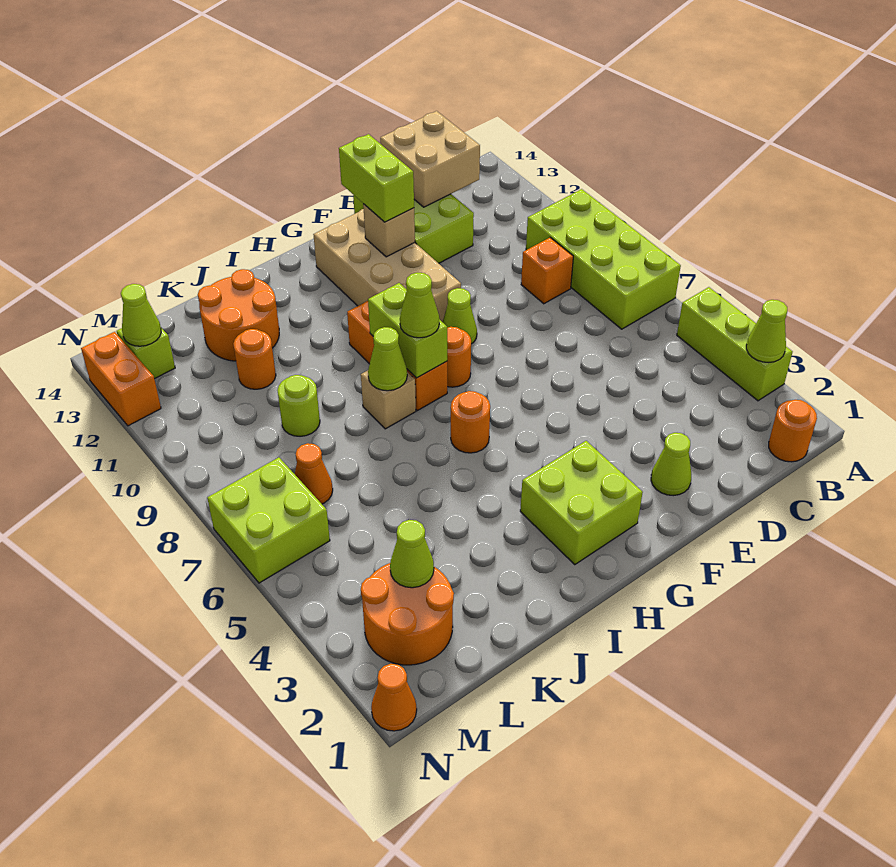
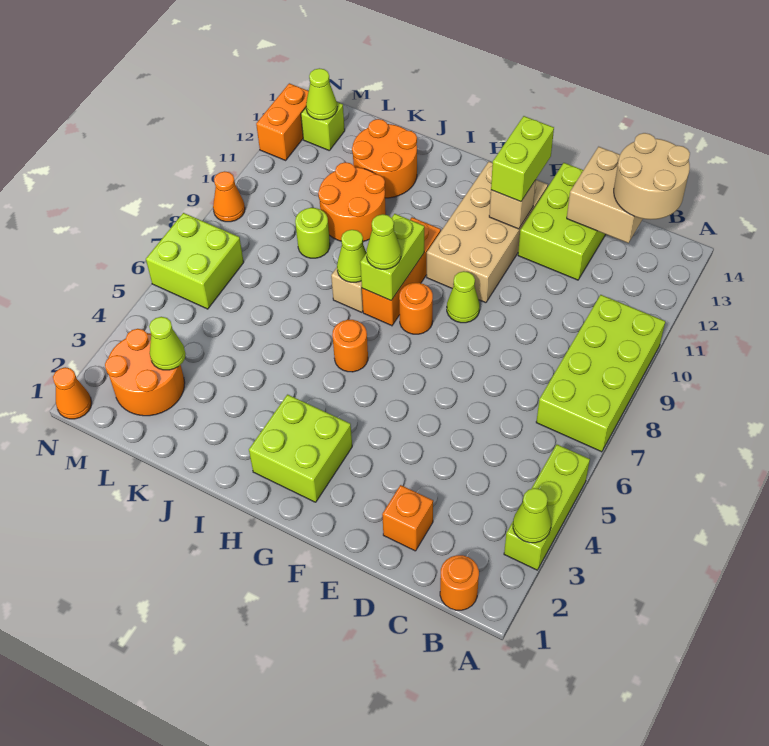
none -> tan round brick B13:C14 level 3
orange brick C9 level 1 -> orange brick D2 level 1
lime cone E2 level 1 -> none
orange round brick K11 level 1 -> orange round brick J10:K11 level 1
orange cone L7 level 1 -> orange cone N9 level 1

